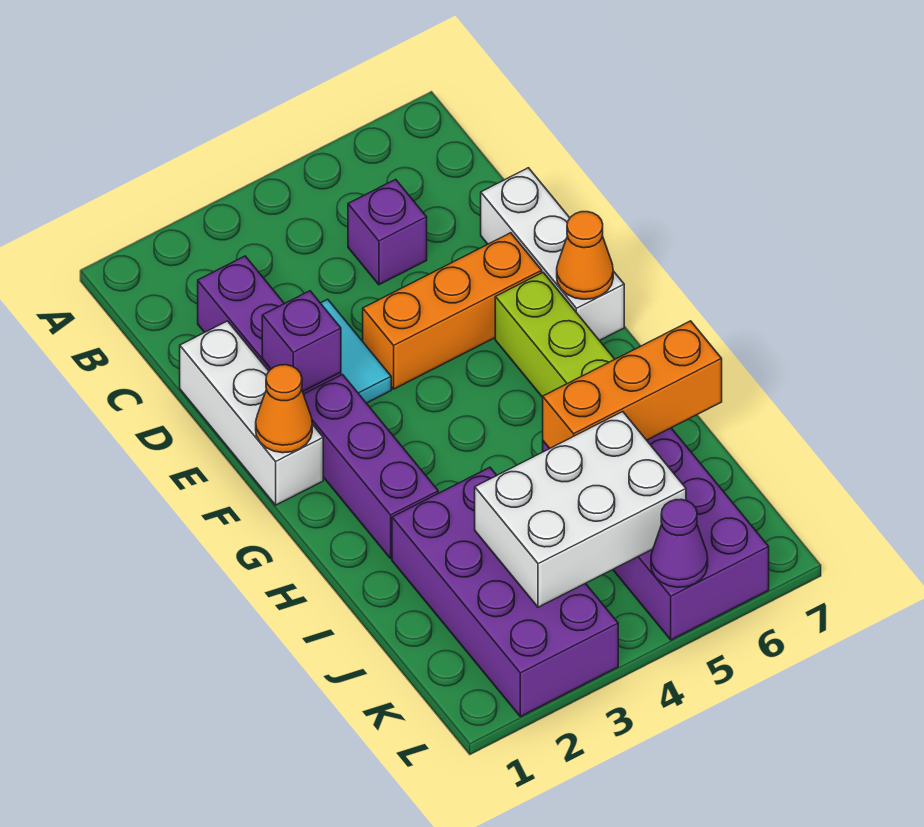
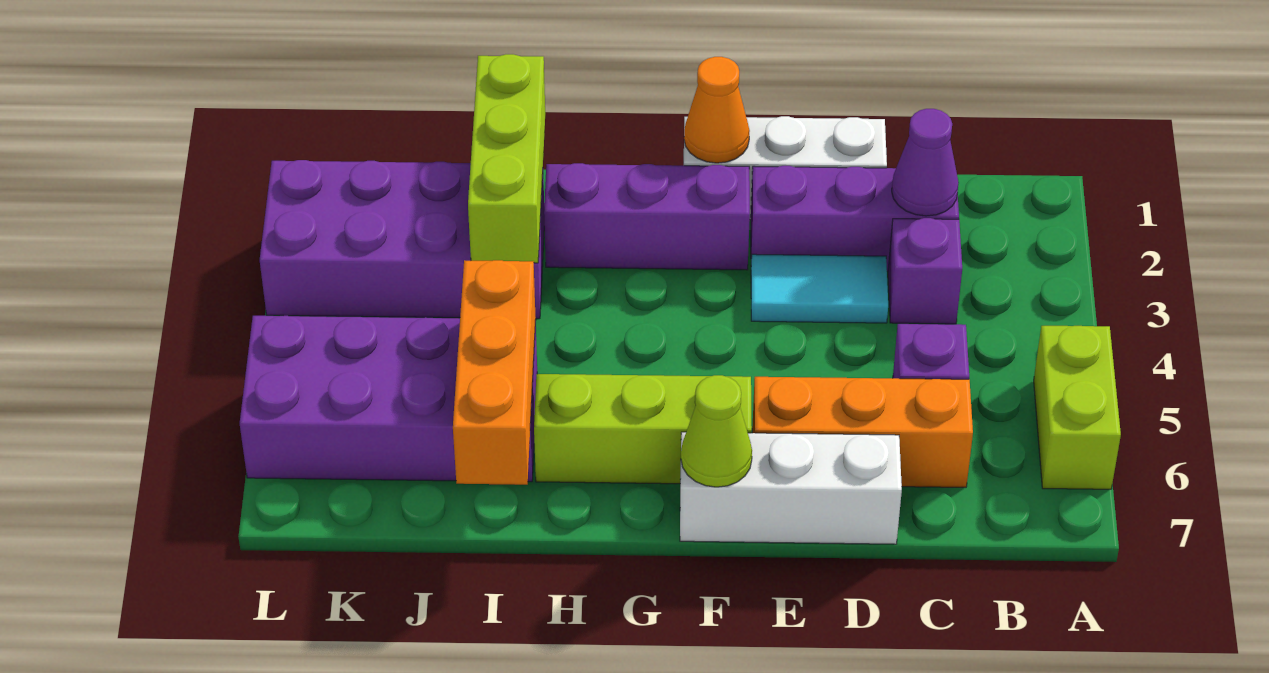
none -> lime brick A5:A6 level 1
purple brick E2 level 2 -> purple brick C3 level 1
orange brick E4:E6 level 1 -> orange brick C6:E6 level 1
orange cone F7 level 2 -> lime cone F7 level 2
none -> lime brick I1:I3 level 2
white brick J3:K5 level 2 -> none
purple cone L5 level 2 -> purple cone C2 level 2

